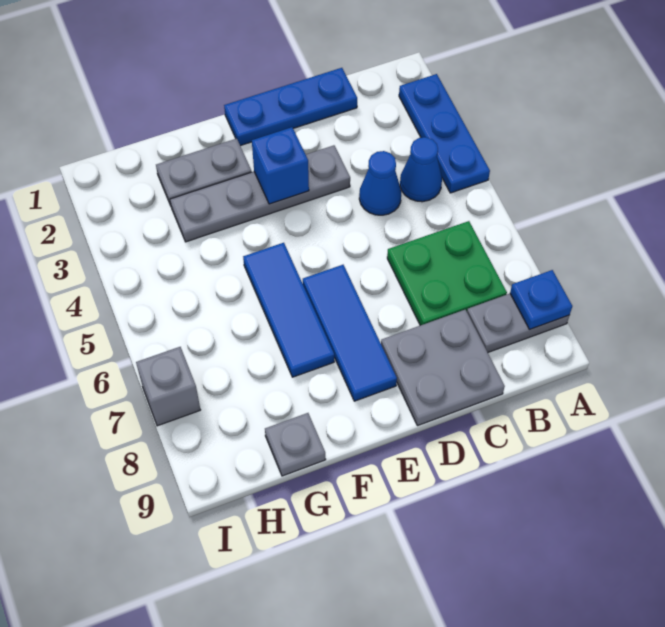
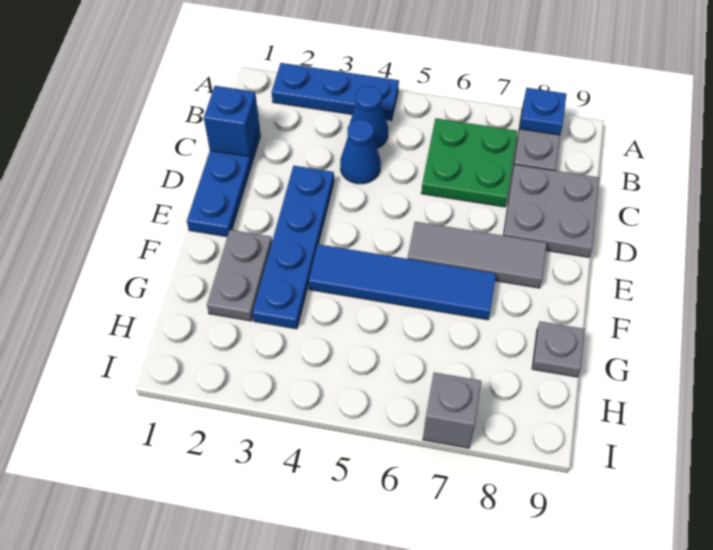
grey plate D3:G3 level 1 -> blue plate D3:G3 level 1
blue brick E3 level 2 -> blue brick C1 level 2
blue tile E6:E8 level 1 -> grey tile E6:E8 level 1
blue tile F5:F7 level 1 -> blue tile F4:F7 level 1

